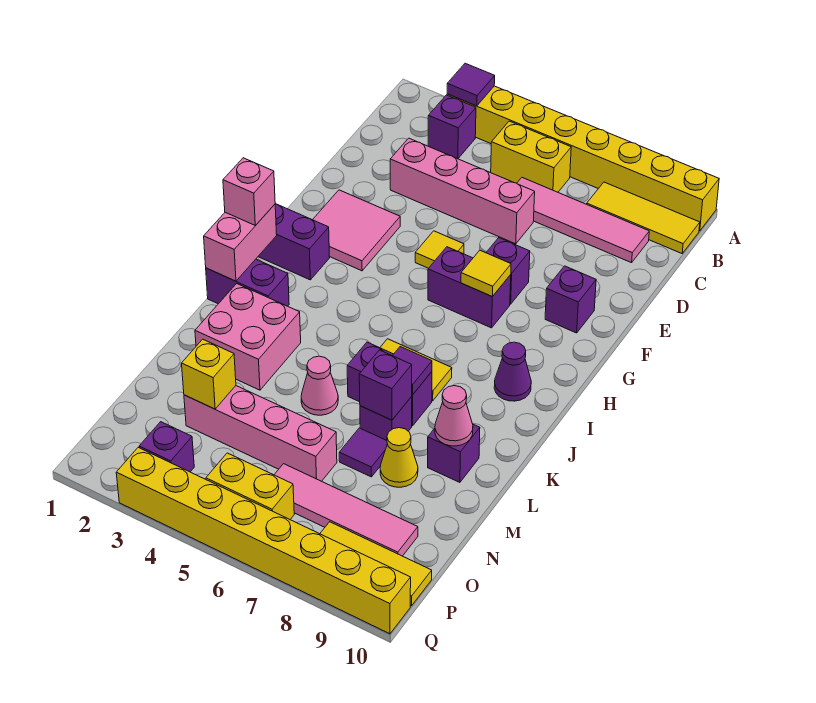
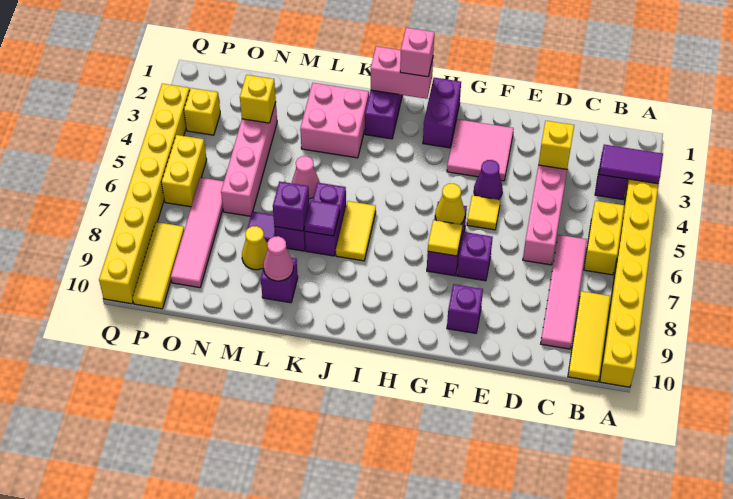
purple tile A3 level 2 -> purple tile A3:B3 level 2
none -> yellow brick D3 level 2
none -> yellow cone G6 level 2
purple cone I9 level 1 -> purple cone F4 level 1
purple brick P3 level 1 -> yellow brick P3 level 1

